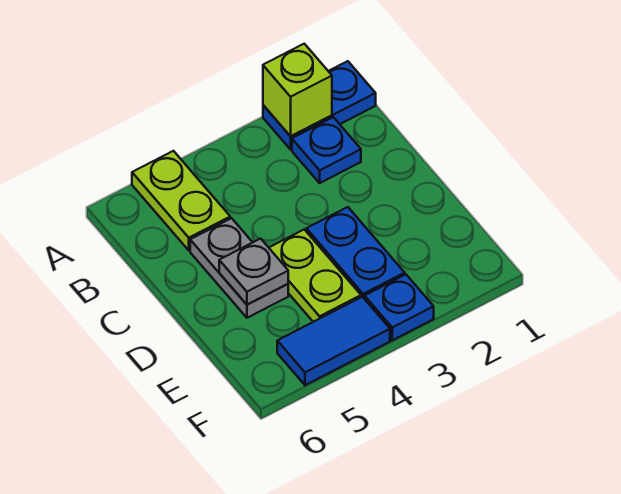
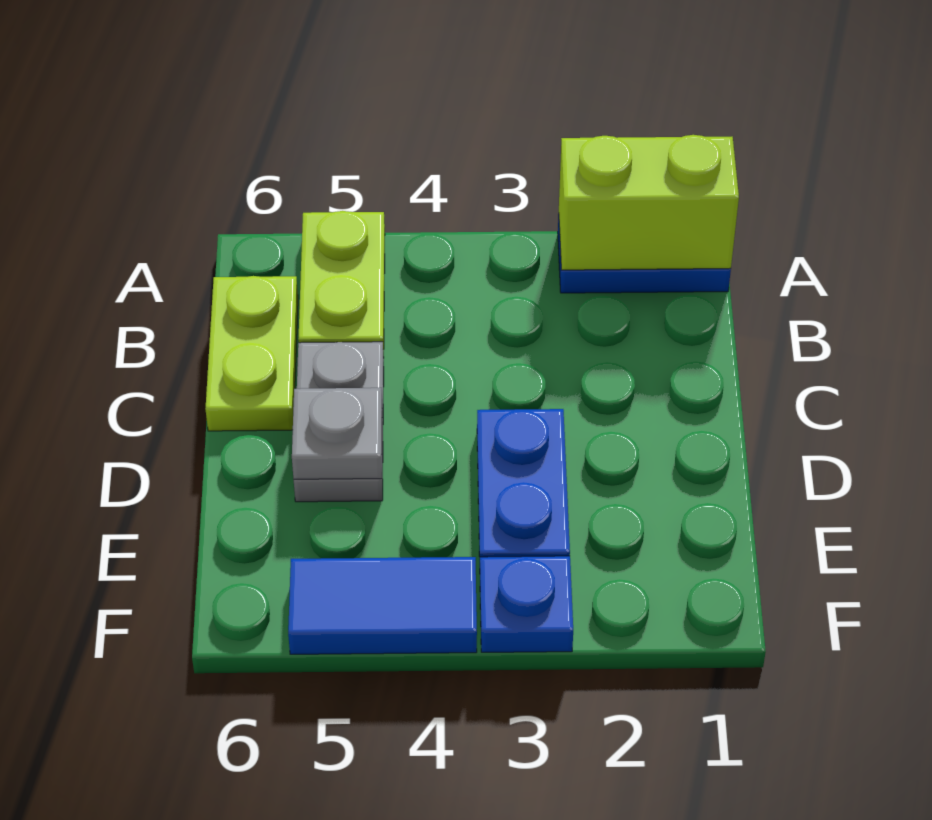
lime brick A2 level 2 -> lime brick A1:A2 level 2
blue plate B2 level 1 -> none
lime plate D4:E4 level 1 -> lime plate B6:C6 level 1

